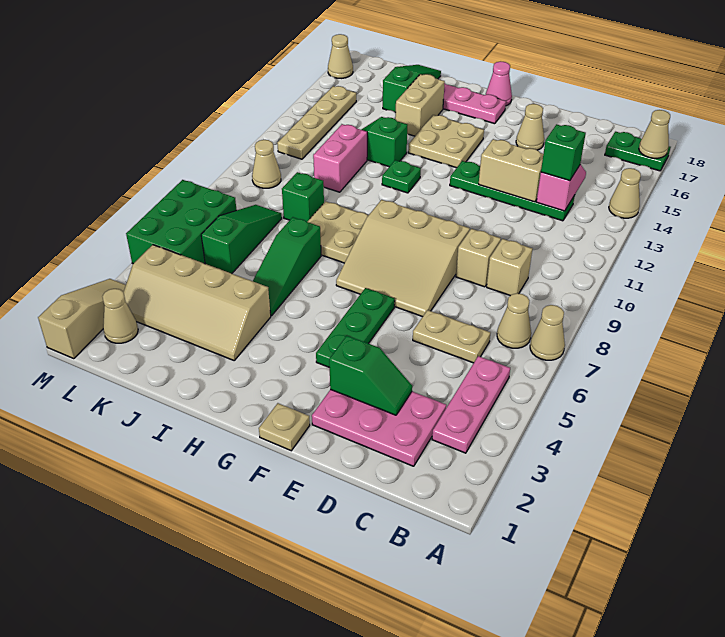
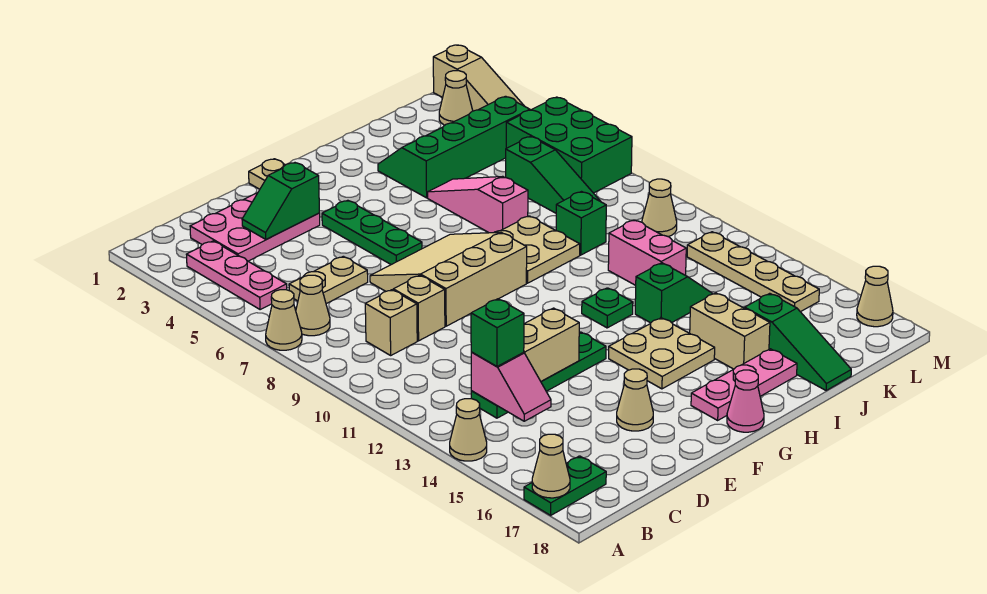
tan slope I3:L4 level 1 top 4 -> green slope I3:L4 level 1 top 4
green slope I5:I7 level 1 top 7 -> pink slope I5:I7 level 1 top 7

